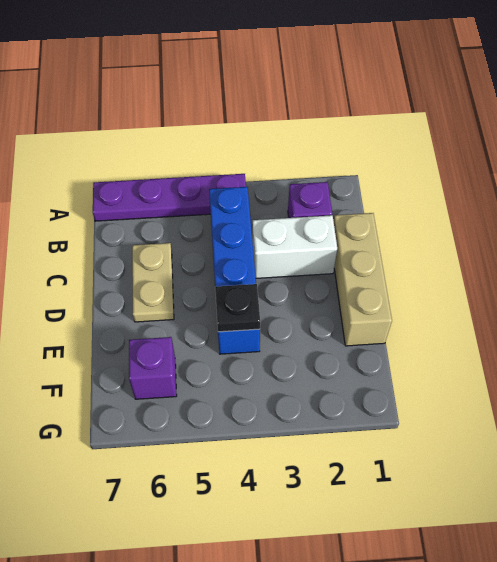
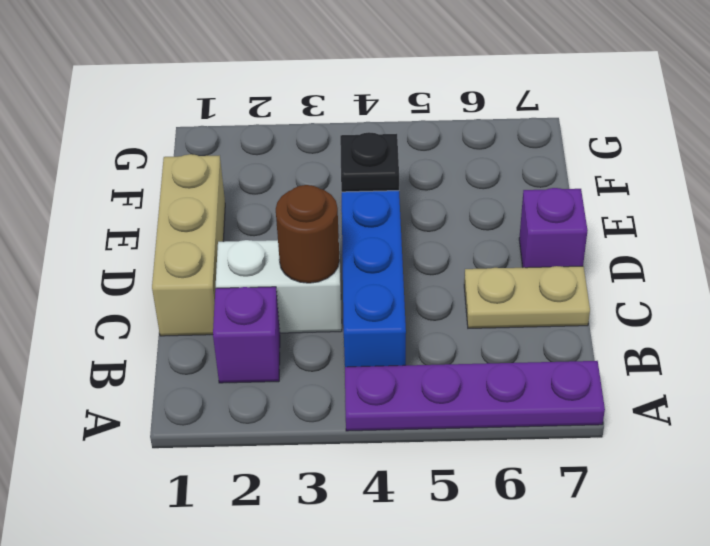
none -> brown round brick C3 level 2
tan plate C6:D6 level 1 -> tan plate C6:C7 level 1
purple brick F6 level 1 -> purple brick D7 level 1

